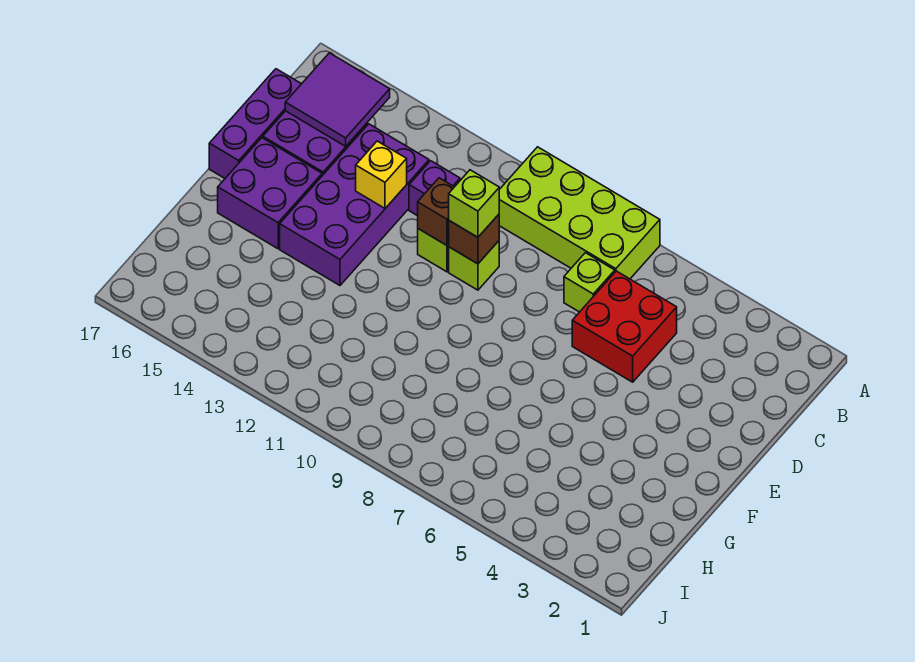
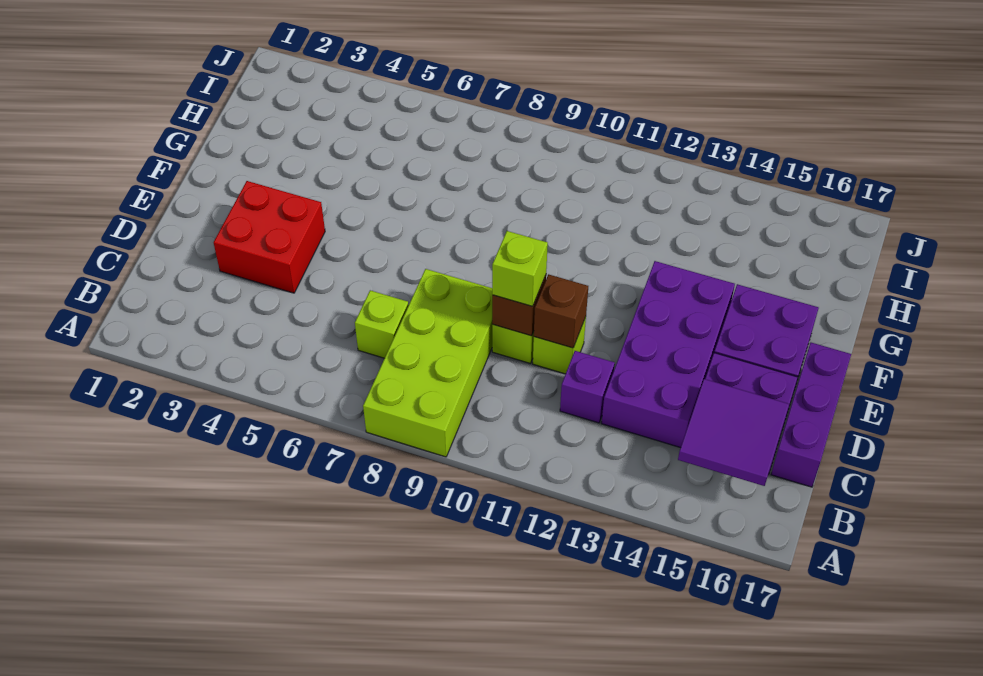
lime brick A7:B10 level 1 -> lime brick A8:D9 level 1
red brick C5:D6 level 1 -> red brick D3:E4 level 1
yellow brick D13 level 2 -> none

